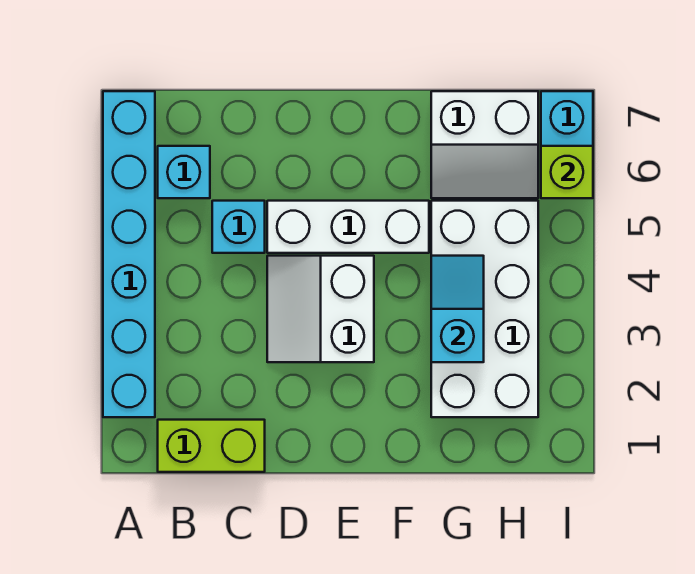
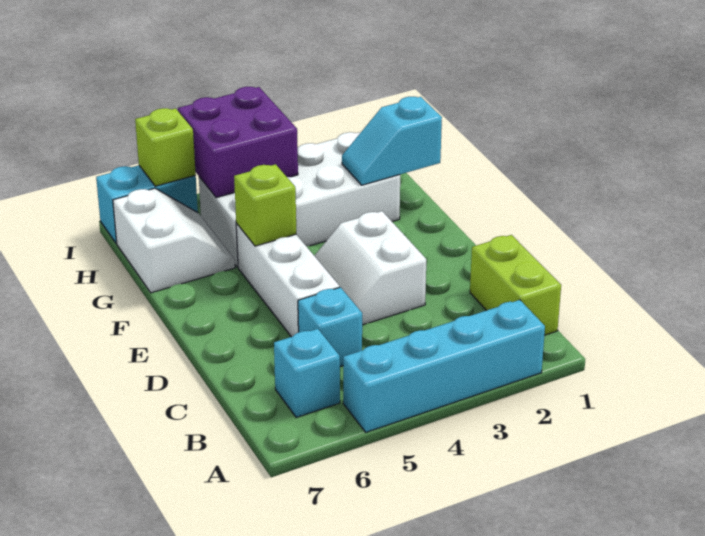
cyan brick A2:A7 level 1 -> cyan brick A2:A5 level 1
white slope D3:E4 level 1 top E -> white slope D3:E4 level 1 top 3
none -> lime brick F5 level 2
cyan slope G3:G4 level 2 top 3 -> cyan slope G1:G2 level 2 top 1
none -> purple brick H4:I5 level 2

